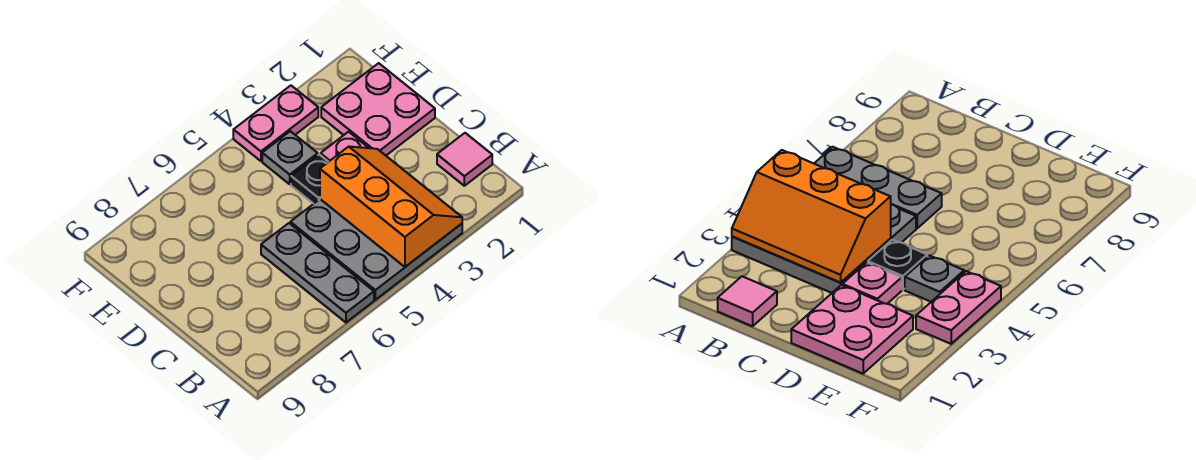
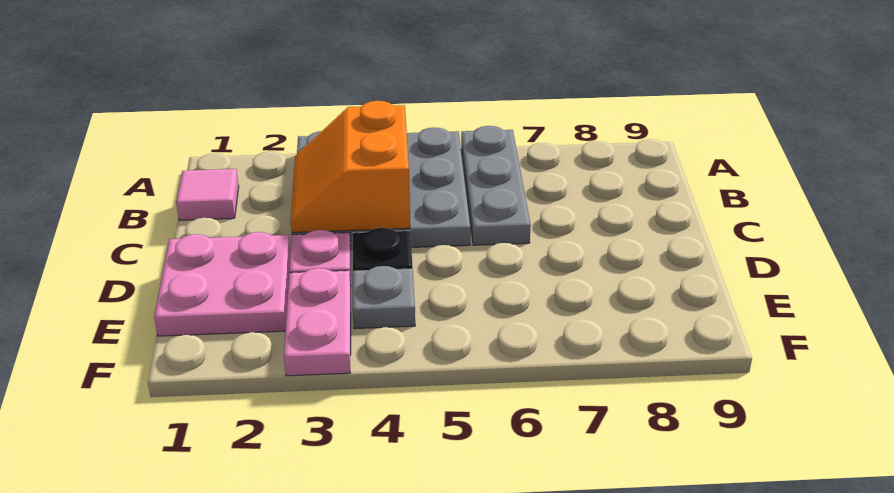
orange slope A3:C4 level 2 top 4 -> orange slope B3:C4 level 2 top 4
pink plate F3:F4 level 1 -> pink plate E3:F3 level 1

